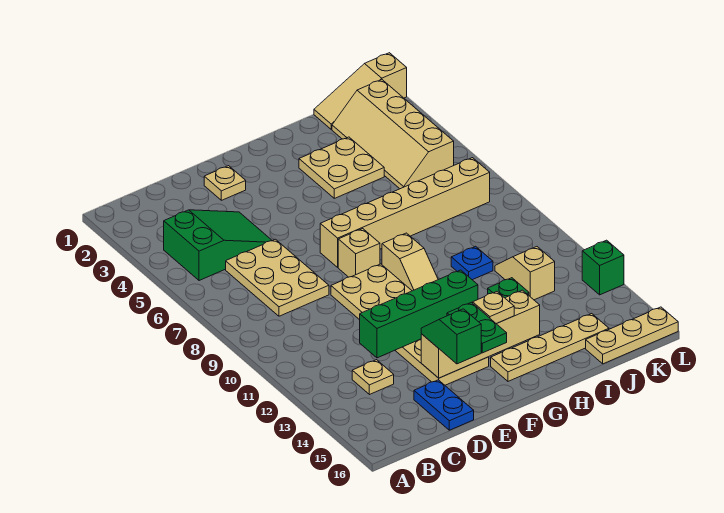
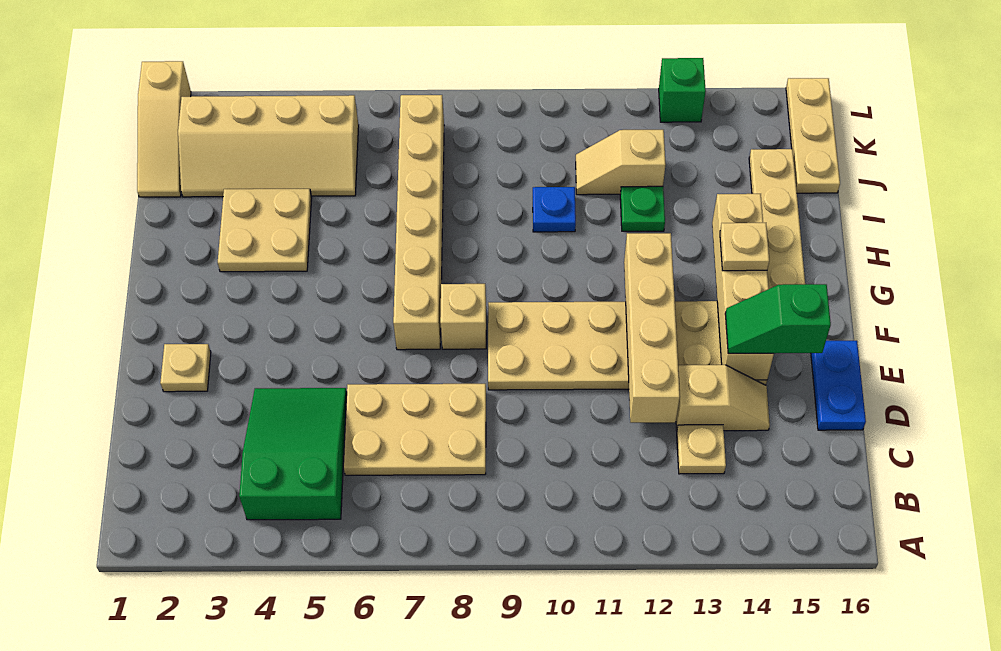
green brick D12:G12 level 2 -> tan brick D12:G12 level 2
blue plate D15:D16 level 1 -> blue plate D16:E16 level 1
green plate F14:F15 level 3 -> none
tan slope G9:G10 level 1 top 9 -> tan slope D13:D14 level 1 top 13

